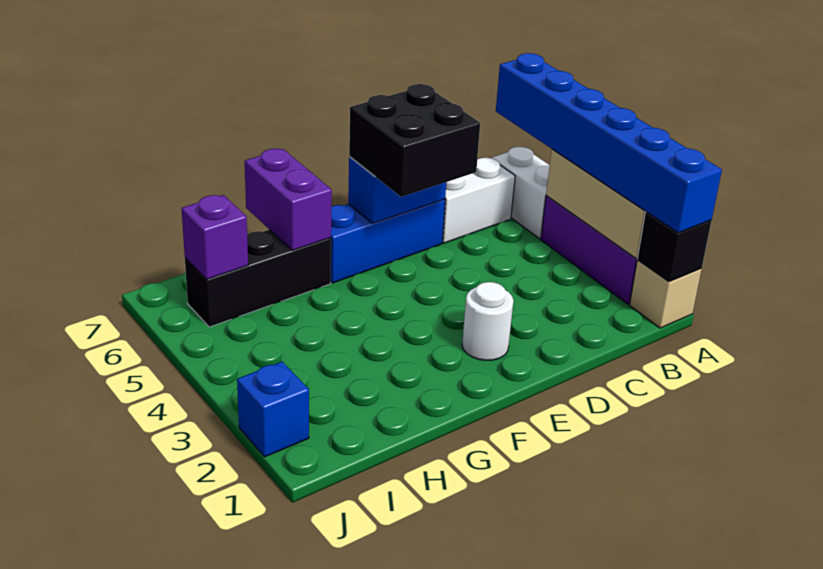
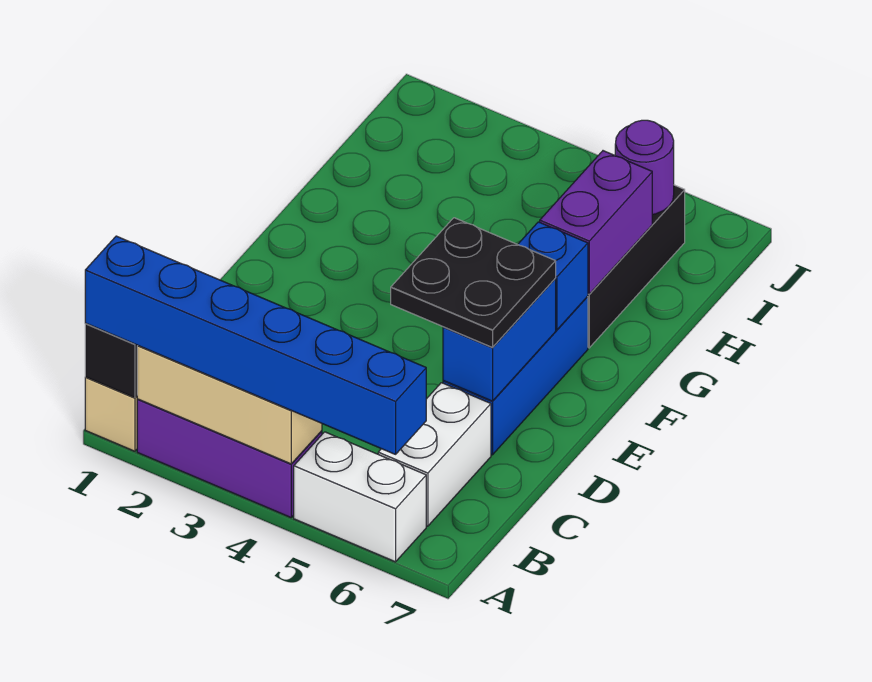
black brick D5:E6 level 3 -> black plate D5:E6 level 3
white round brick E2 level 1 -> none
purple brick G6:G7 level 2 -> purple brick G6:H6 level 2
purple brick I6 level 2 -> purple round brick I6 level 2
blue brick J2 level 1 -> blue brick F6 level 2

